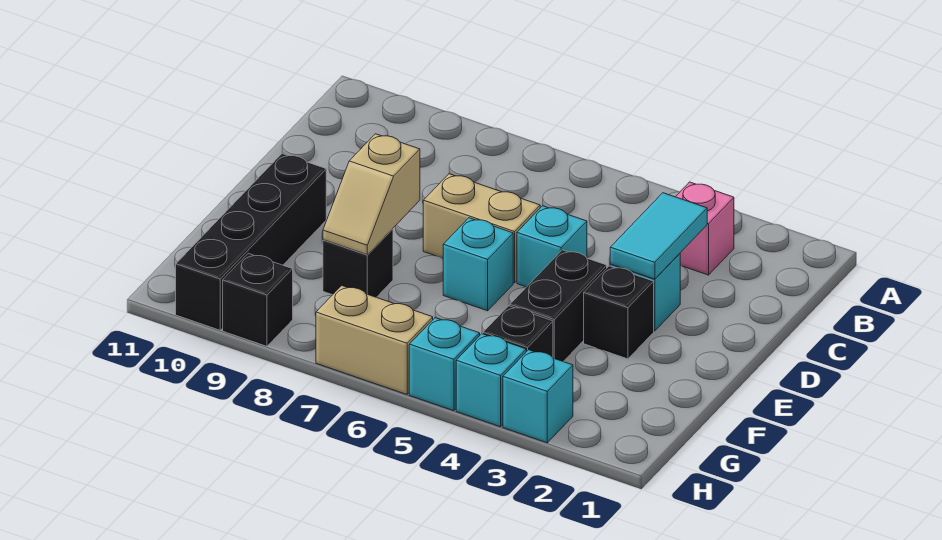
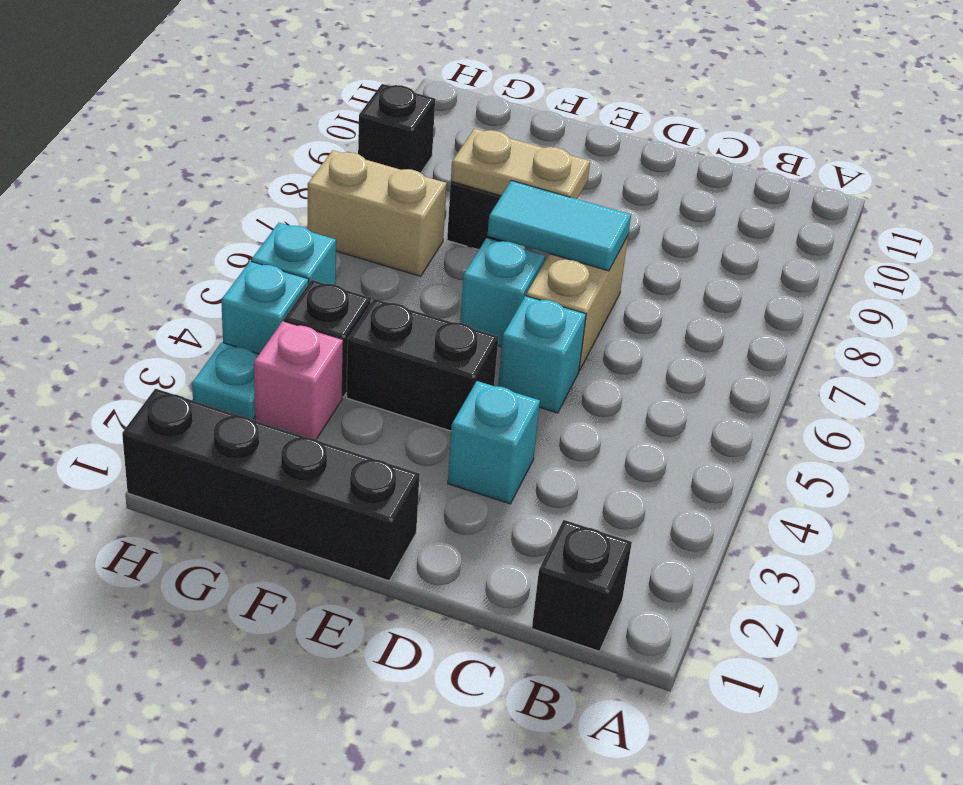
pink brick B3 level 1 -> pink brick G3 level 1
cyan tile C3:D3 level 2 -> cyan tile D7:E7 level 2
black brick E3 level 1 -> black brick B1 level 1
tan slope E8:F8 level 2 top E -> tan plate E8:F8 level 2
black brick E10:H10 level 1 -> black brick E1:H1 level 1
cyan brick H3 level 1 -> cyan plate H3 level 1
tan brick H6:H7 level 1 -> tan brick G7:H7 level 1

